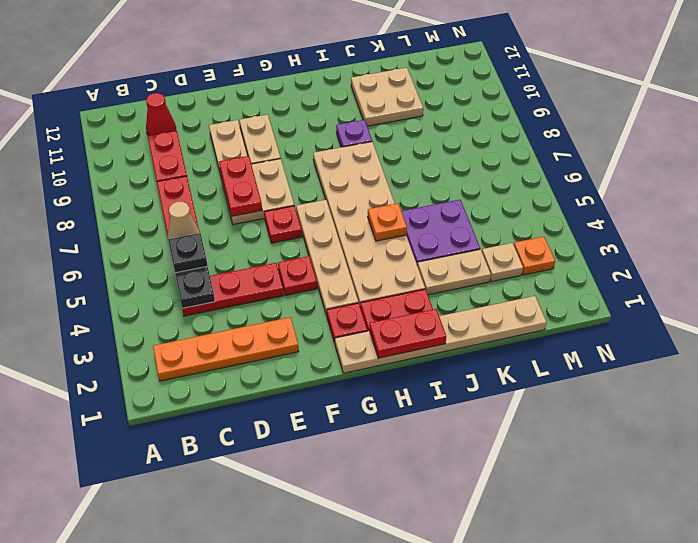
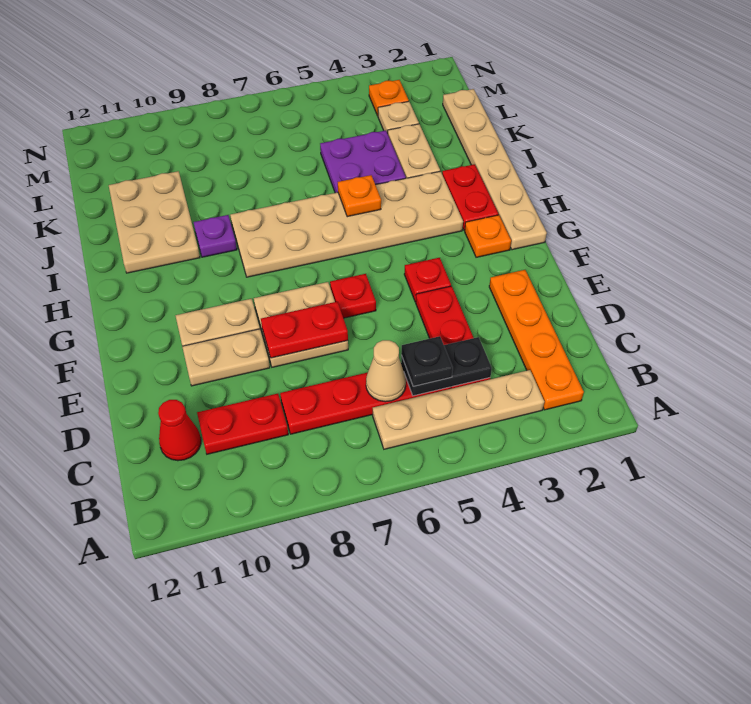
red plate G2 level 1 -> orange plate G2 level 1
tan plate G3:G6 level 1 -> tan plate B3:B6 level 1
red plate H1:I1 level 2 -> none
tan plate J10:K11 level 1 -> tan plate I10:K11 level 1

